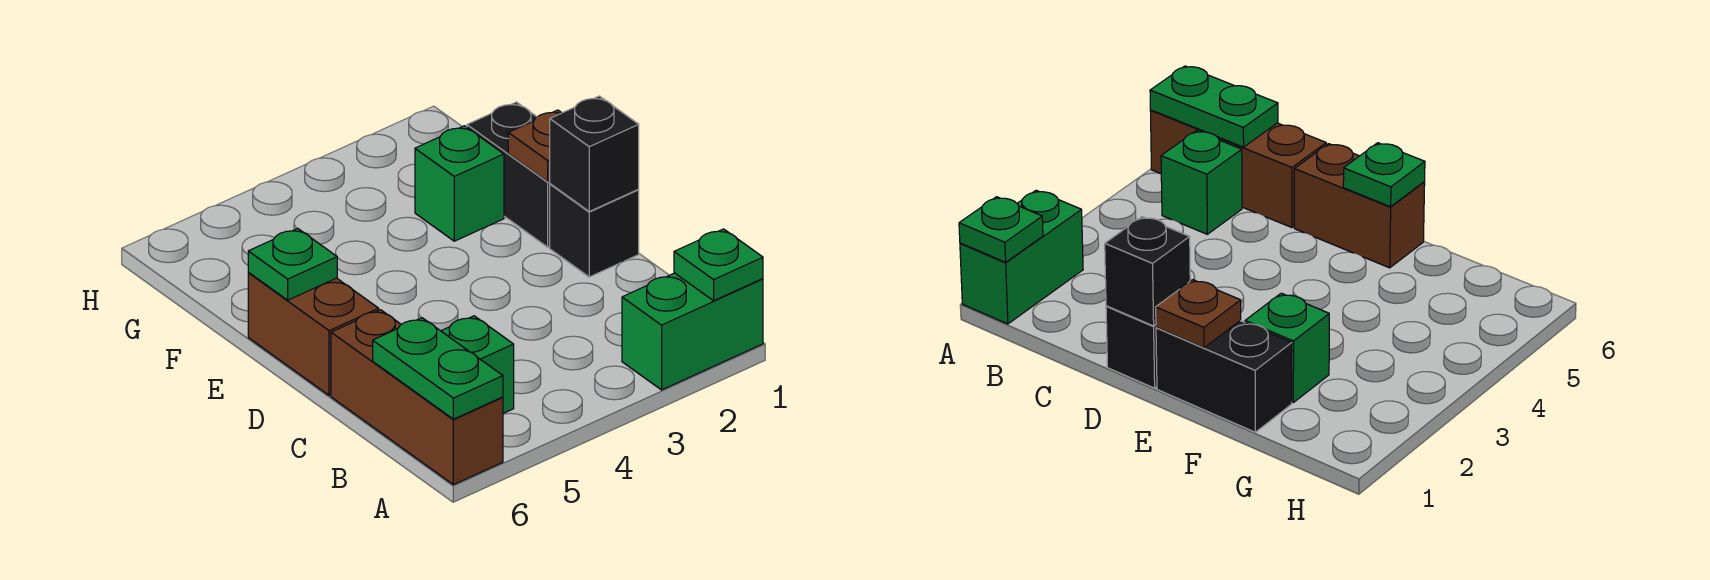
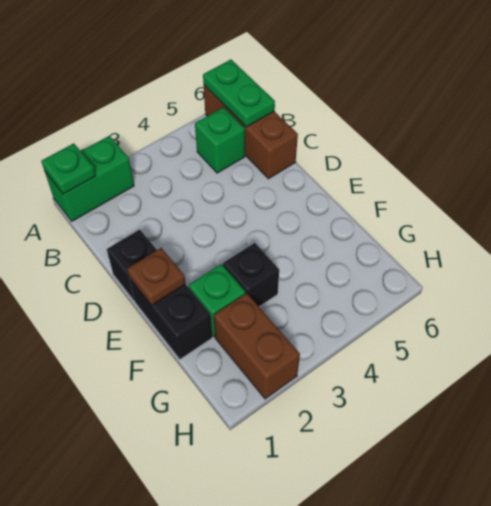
black brick D1 level 2 -> black brick F3 level 1
brown brick D6:E6 level 1 -> brown brick G2:H2 level 1
green plate E6 level 2 -> none

